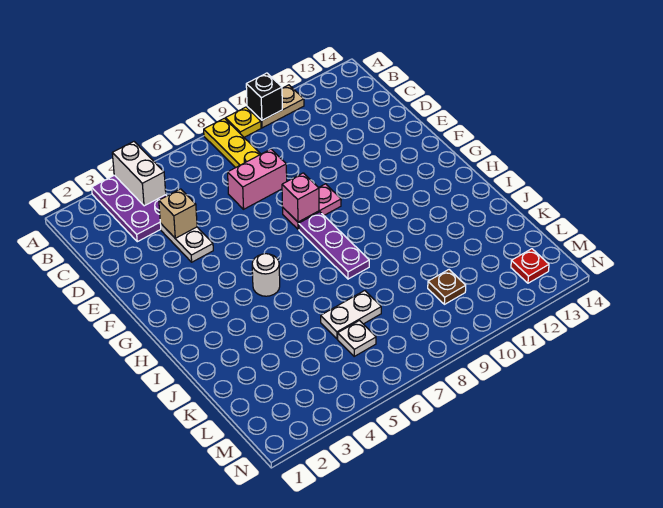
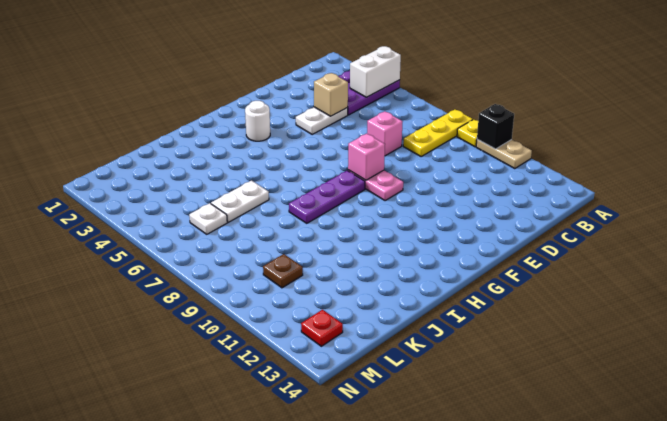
pink brick D7:D8 level 1 -> pink brick D7 level 1
white round brick H5 level 1 -> white round brick G3 level 1
white plate K6:K7 level 1 -> white plate J6:K6 level 1

